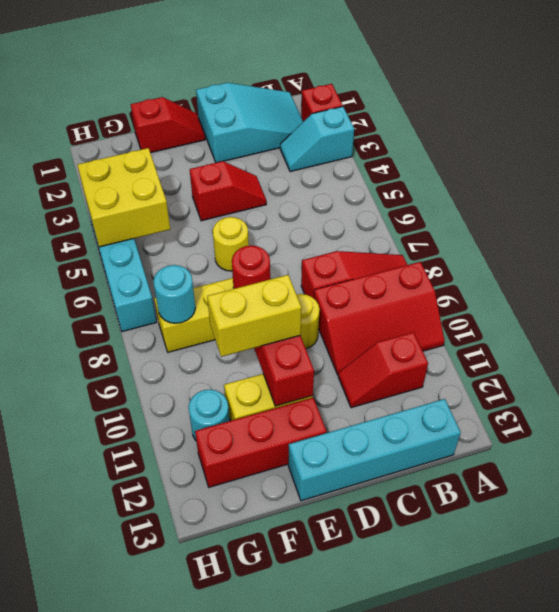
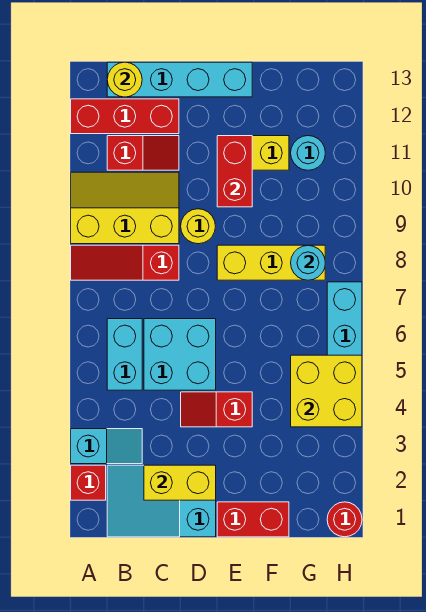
red slope A9:C10 level 1 top 9 -> yellow slope A9:C10 level 1 top 9
none -> cyan brick B5:B6 level 1
none -> cyan brick C5:D6 level 1
red slope E1:F1 level 1 top F -> red brick E1:F1 level 1
yellow round brick E6 level 1 -> yellow round brick B13 level 2
red round brick E8 level 2 -> red round brick H1 level 1
yellow brick E10:F10 level 3 -> yellow brick C2:D2 level 2
red brick E12:G12 level 1 -> red brick A12:C12 level 1

